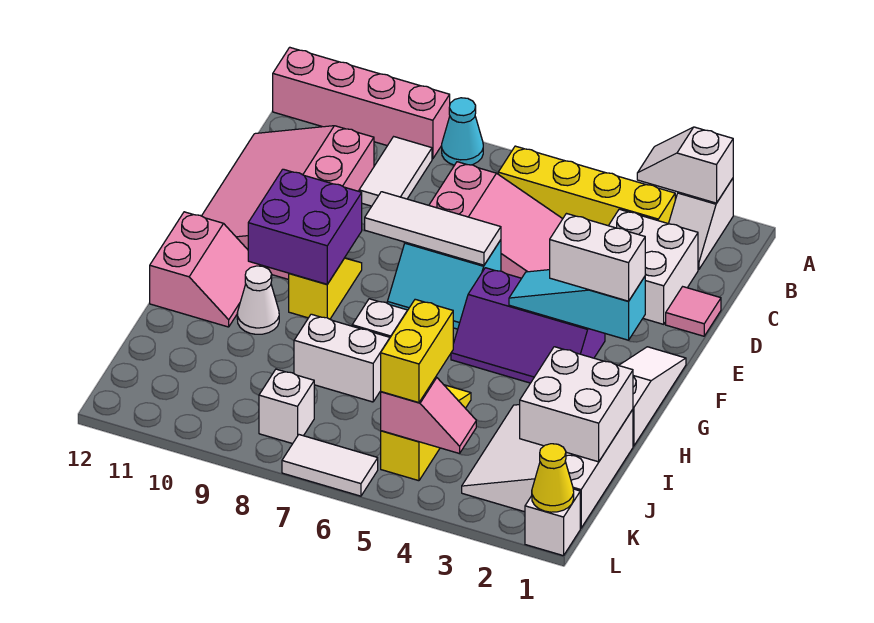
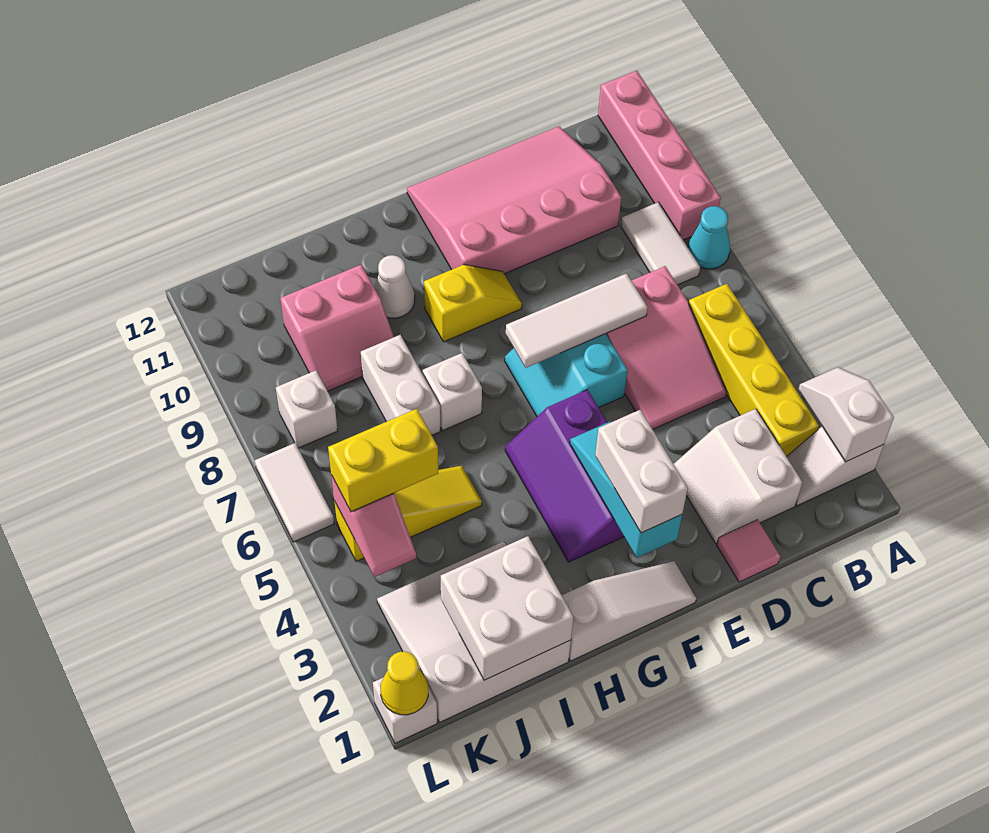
white tile B9:C9 level 1 -> white tile B8:B9 level 1
white brick C2:D3 level 1 -> white slope C2:D3 level 1 top C
white tile E6:E8 level 2 -> white tile D7:F7 level 2
purple brick F9:G10 level 2 -> none
pink slope G11:H12 level 1 top 12 -> pink slope I9:J10 level 1 top 10

